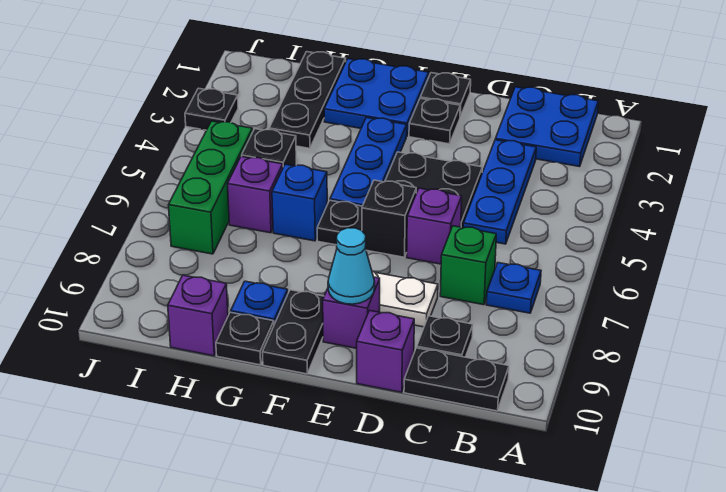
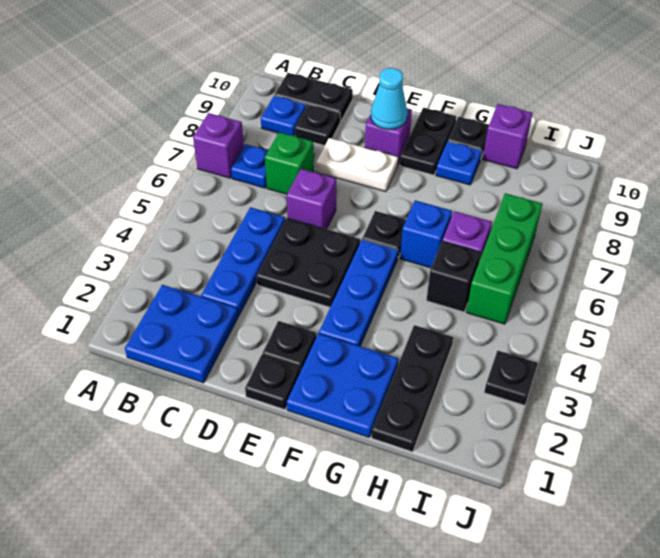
none -> blue plate B9 level 1
purple brick D10 level 1 -> purple brick A7 level 1
black brick E6 level 1 -> none

